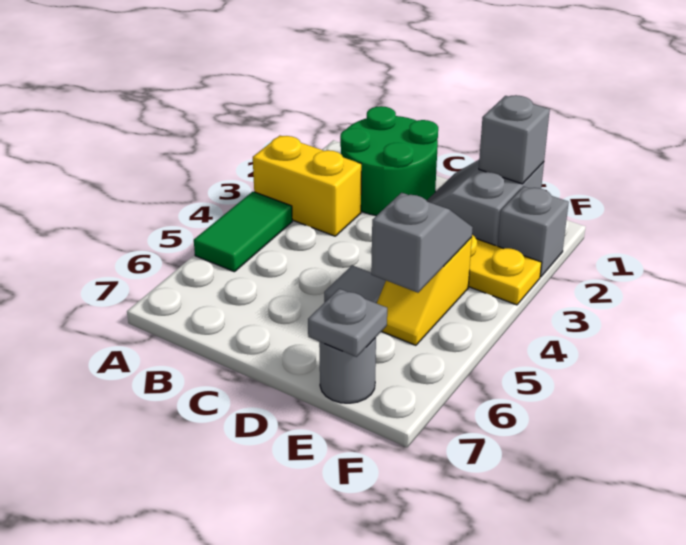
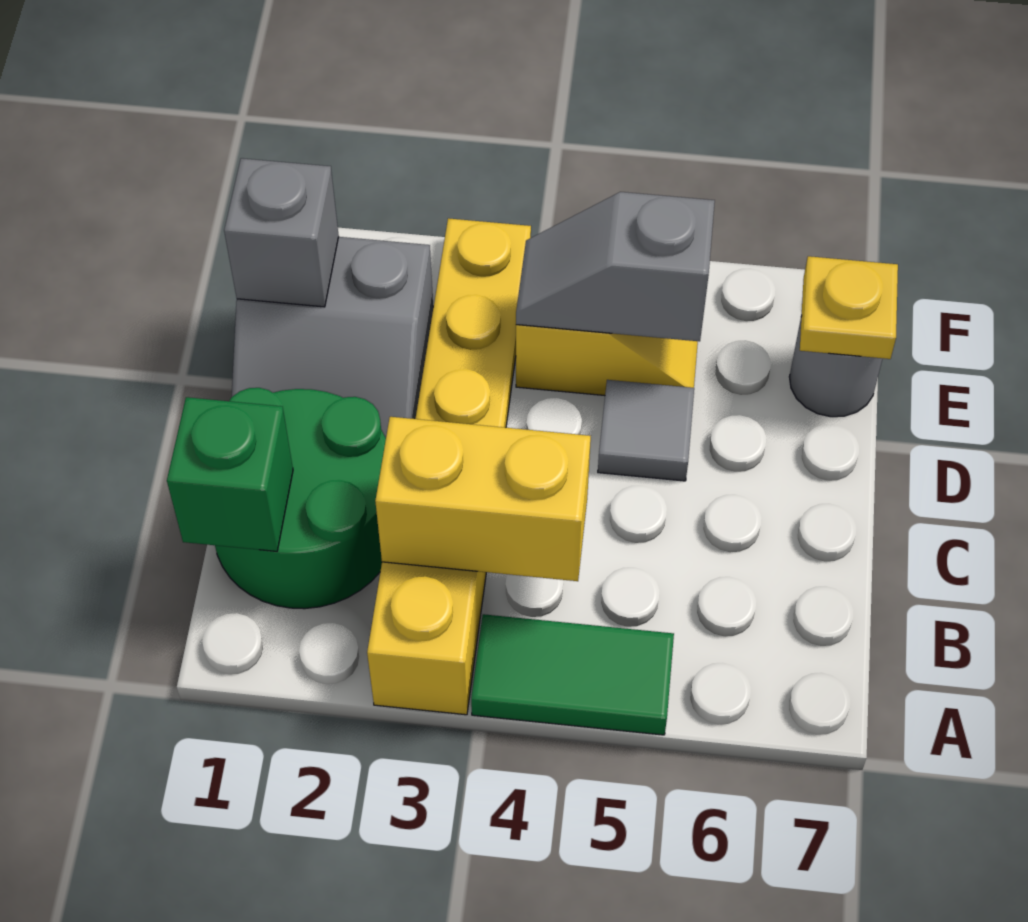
none -> green brick B1 level 2
none -> yellow brick B3:B4 level 2
grey plate E7 level 2 -> yellow plate E7 level 2
grey brick F2 level 1 -> none

